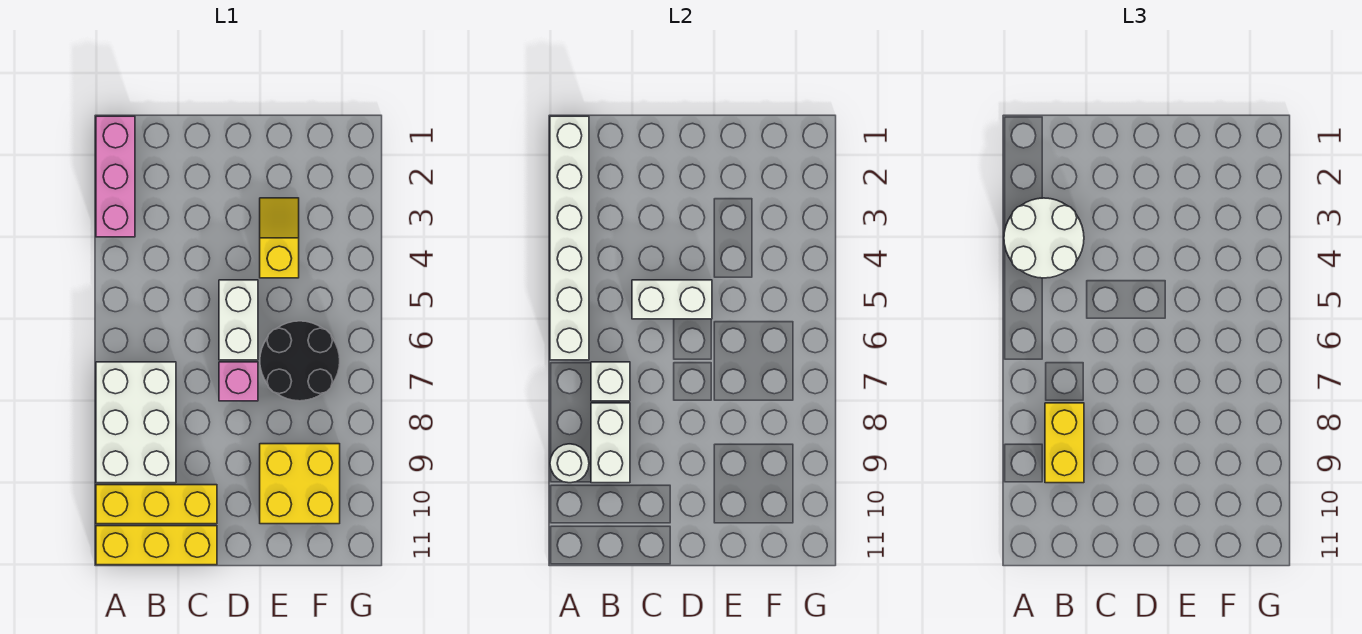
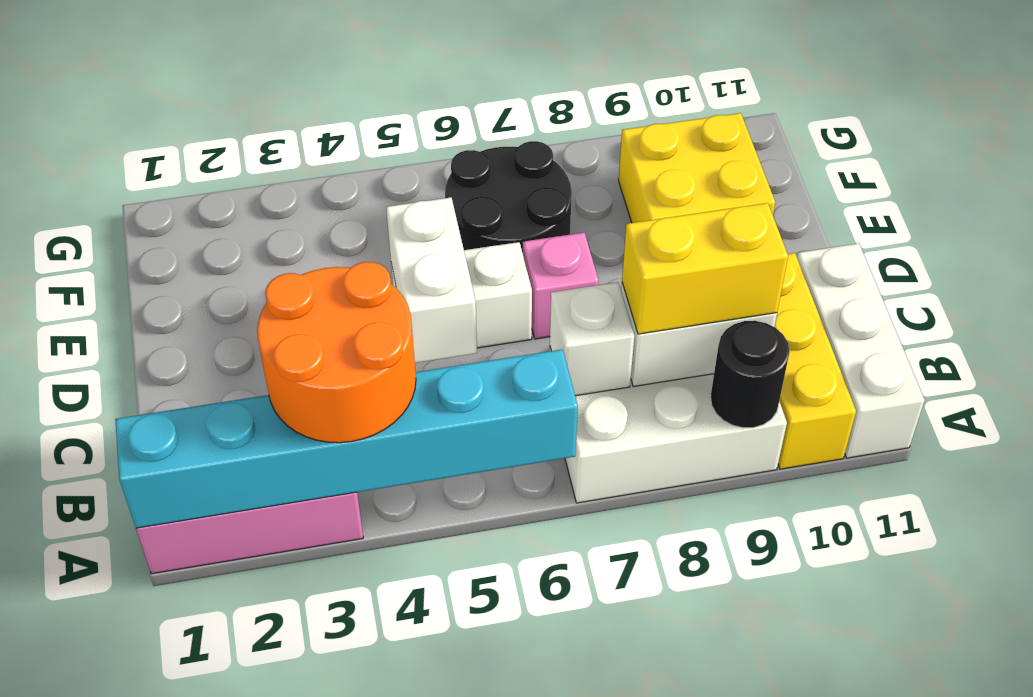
white brick A1:A6 level 2 -> cyan brick A1:A6 level 2
white round brick A3:B4 level 3 -> orange round brick A3:B4 level 3
white round brick A9 level 2 -> black round brick A9 level 2
yellow brick A11:C11 level 1 -> white brick A11:C11 level 1
yellow slope E3:E4 level 1 top 4 -> none

